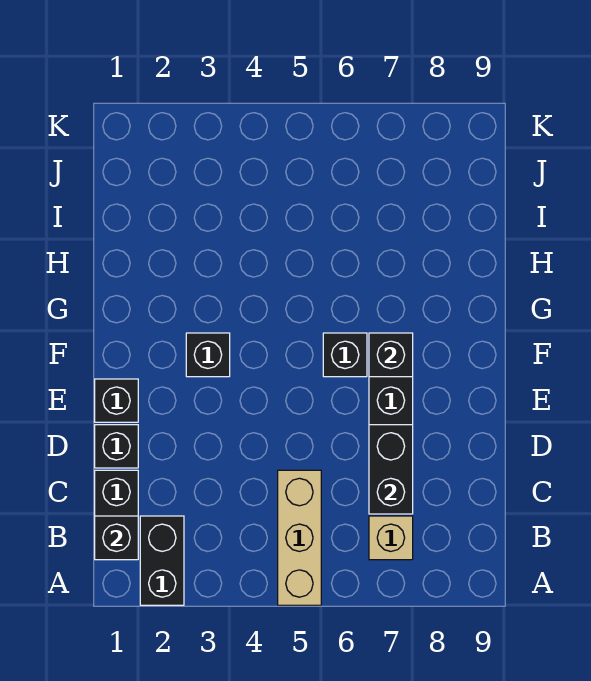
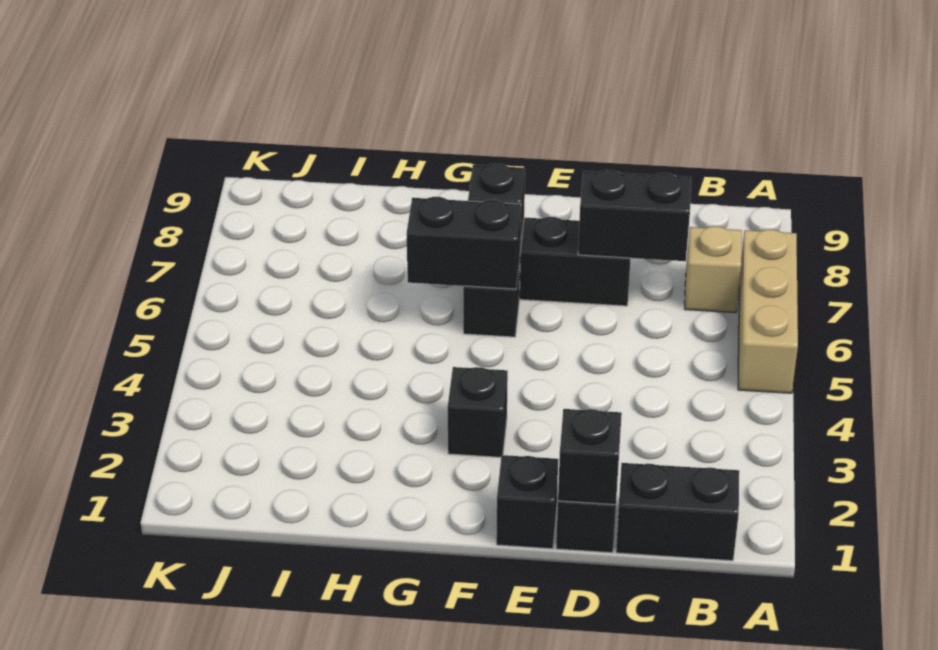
black brick A2:B2 level 1 -> black brick F6:G6 level 2
tan brick A5:C5 level 1 -> tan brick A5:A7 level 1
black brick B1 level 2 -> black brick D1 level 2

